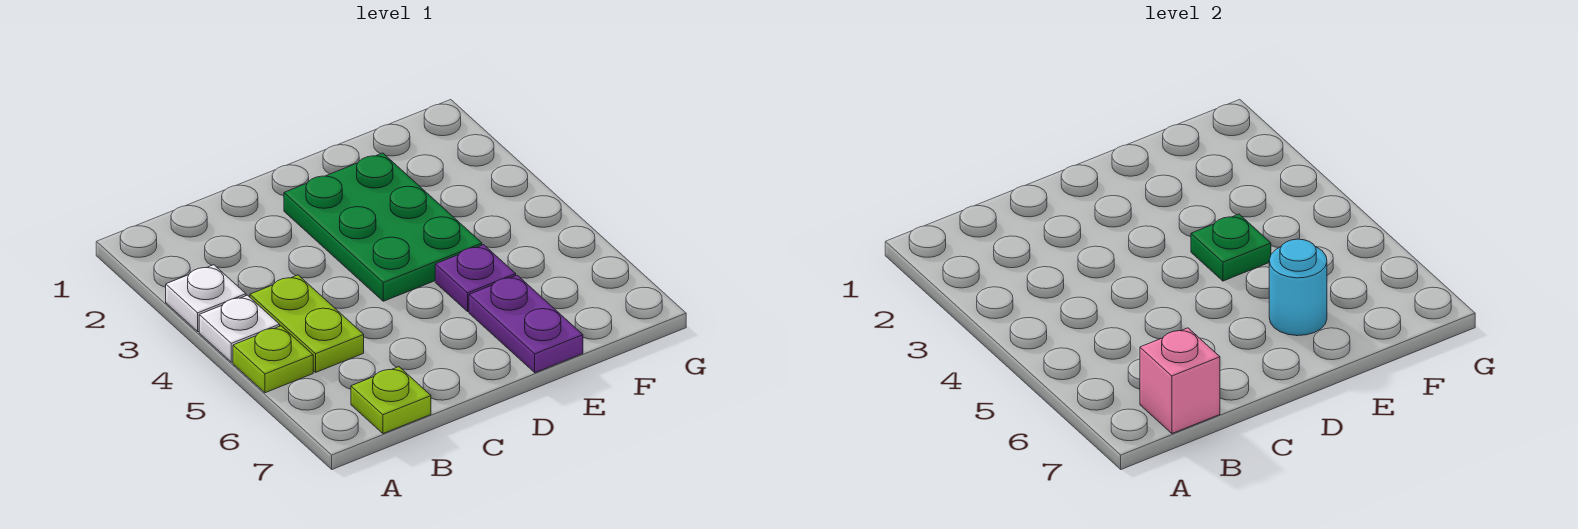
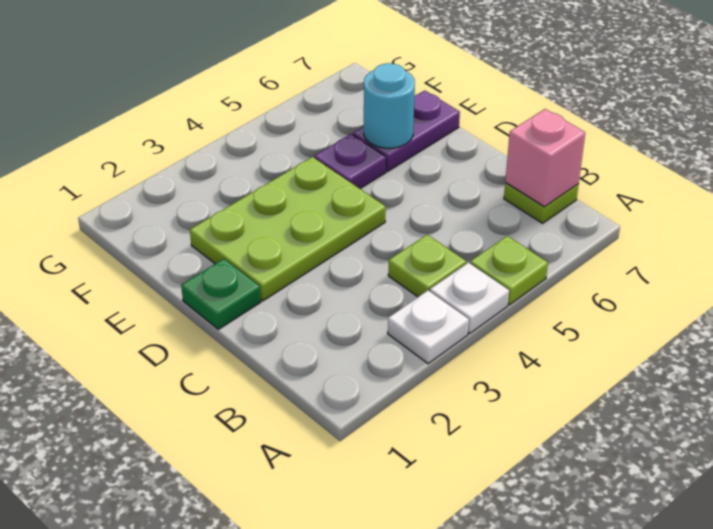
lime plate B4:B5 level 1 -> lime plate B4 level 1
green plate D2:E4 level 1 -> lime plate D2:E4 level 1
green plate E4 level 2 -> green plate D1 level 1

